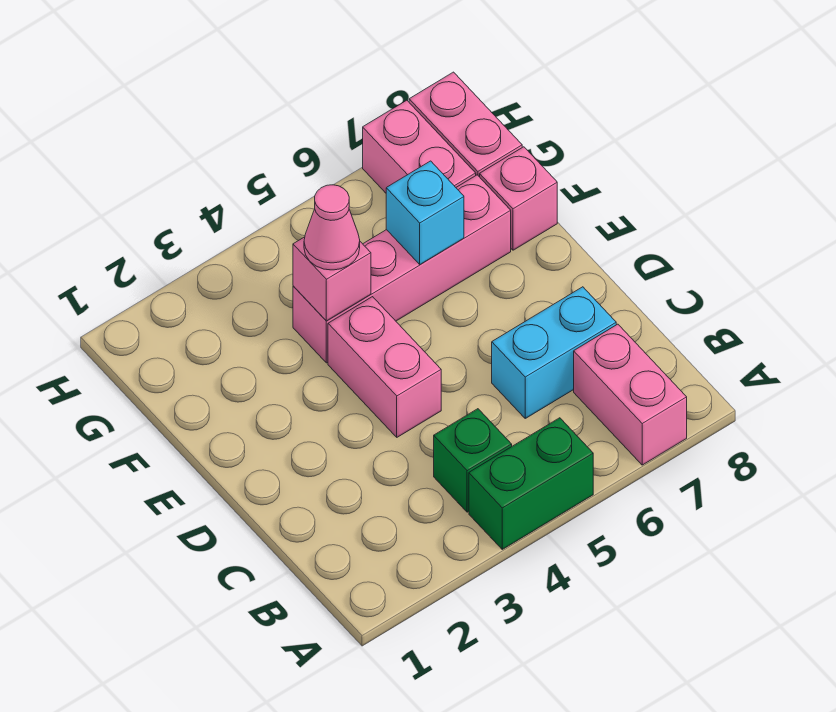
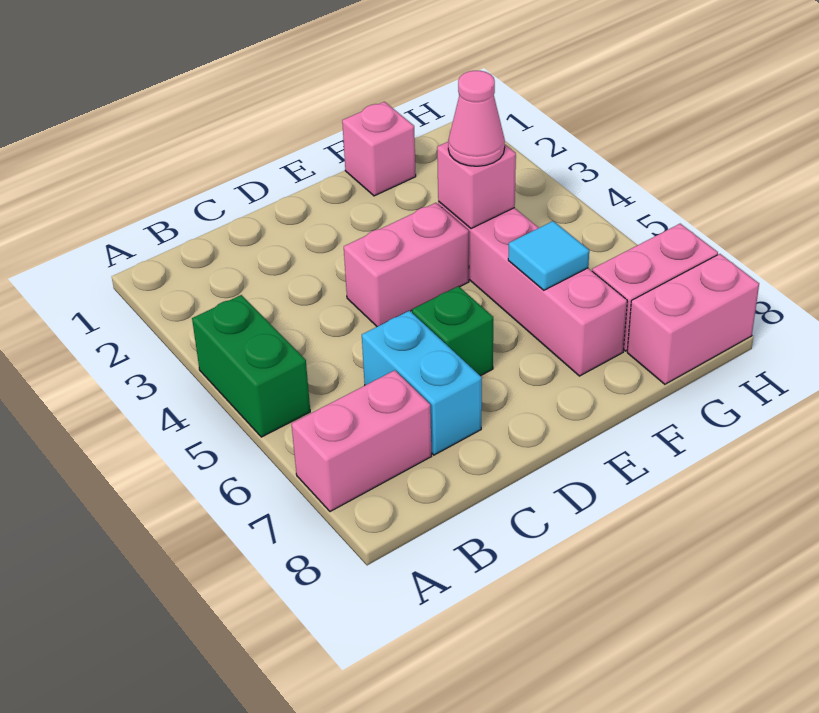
green brick B4 level 1 -> green brick D6 level 1
cyan brick F6 level 2 -> cyan tile F6 level 2
pink brick F8 level 1 -> pink brick F1 level 1

